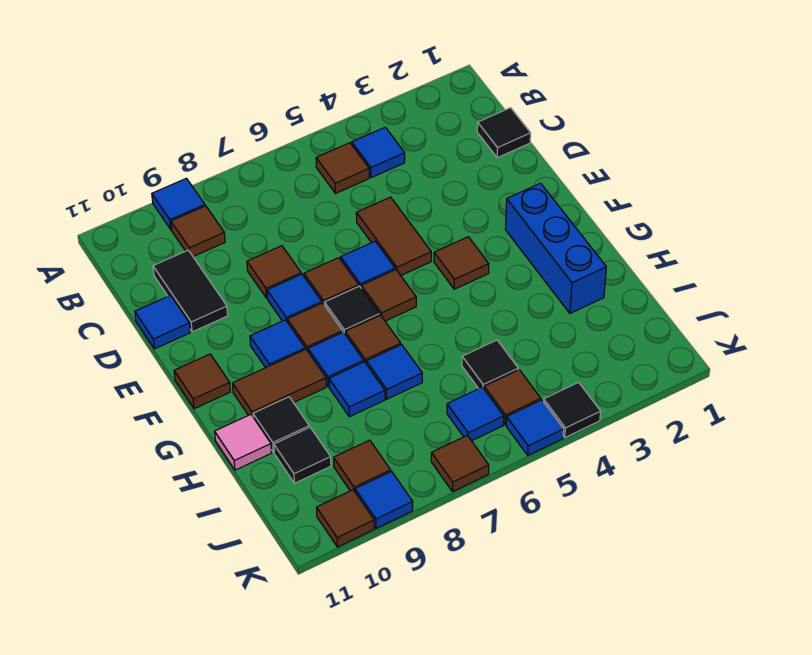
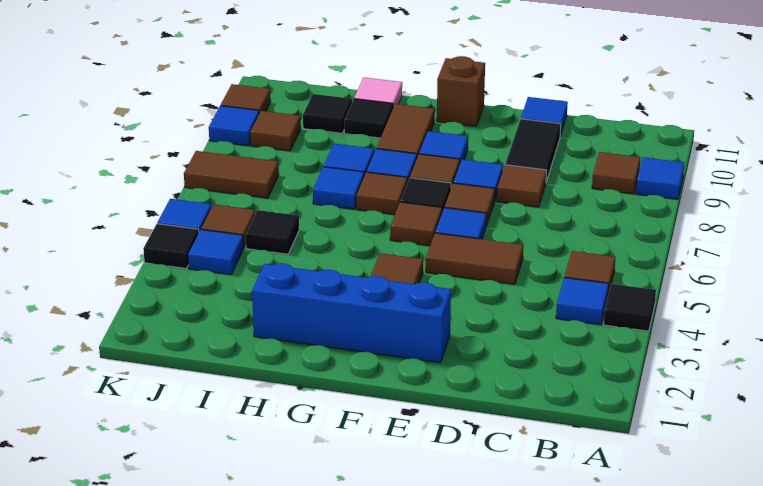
black tile C1 level 1 -> black tile A4 level 1
black tile C10:D10 level 1 -> black tile D9:D10 level 1
blue brick F2:H2 level 1 -> blue brick E2:H2 level 1
brown tile F11 level 1 -> brown brick F11 level 1
blue tile J6 level 1 -> blue tile J4 level 1
brown tile K7 level 1 -> brown tile J7:K7 level 1

